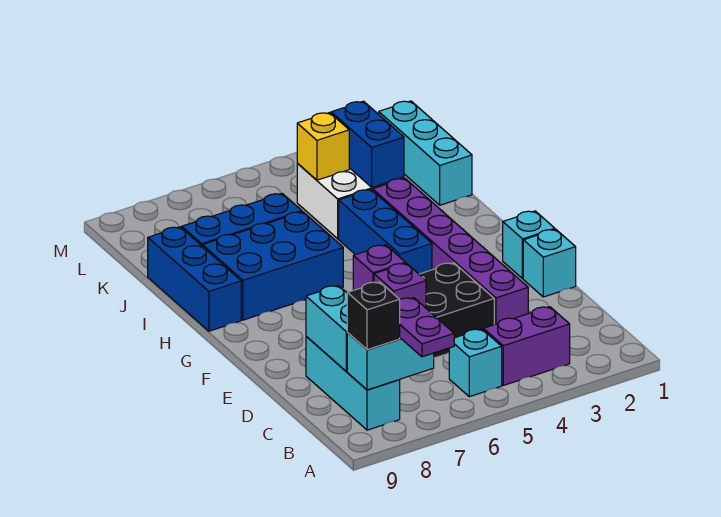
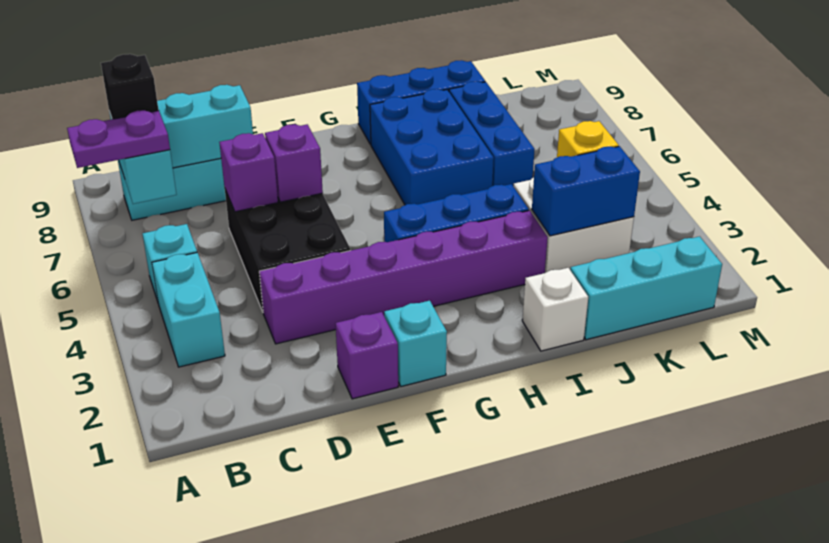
purple brick B3:B4 level 1 -> cyan brick B3:B4 level 1
cyan brick E1 level 1 -> purple brick E1 level 1
none -> white brick I1 level 1

